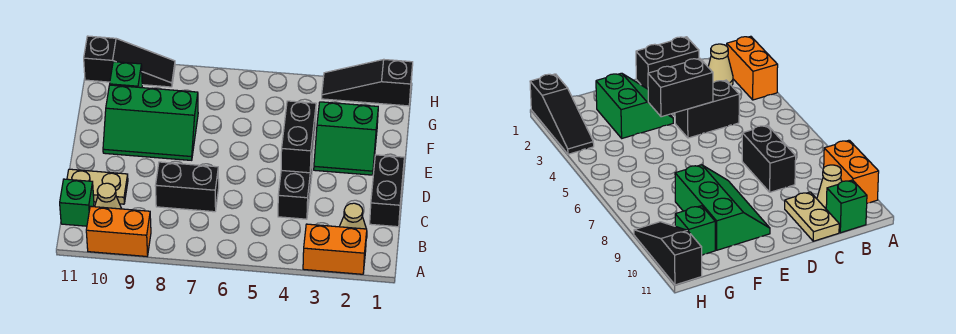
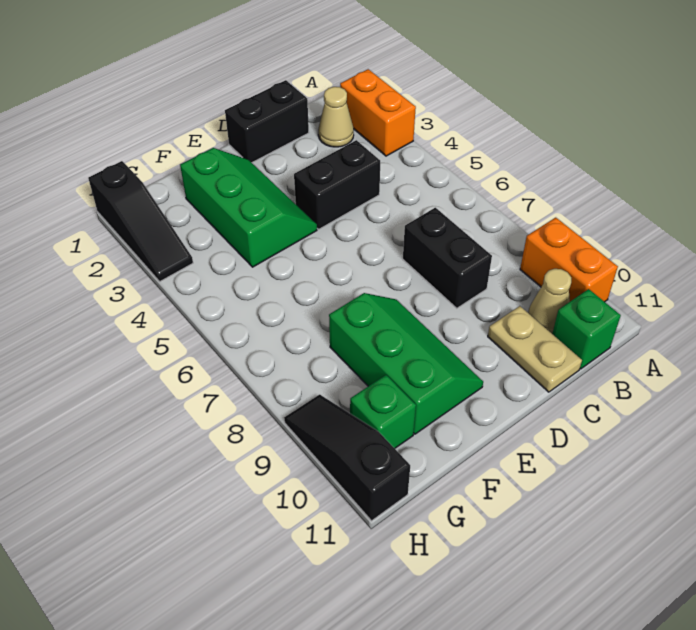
black brick D4:E4 level 2 -> none
green slope E2:F3 level 1 top F -> green slope E2:F4 level 1 top F

